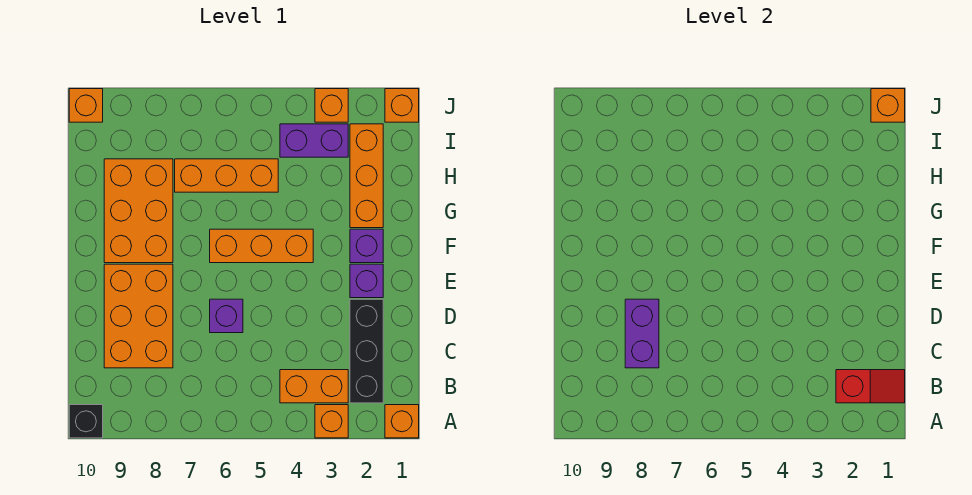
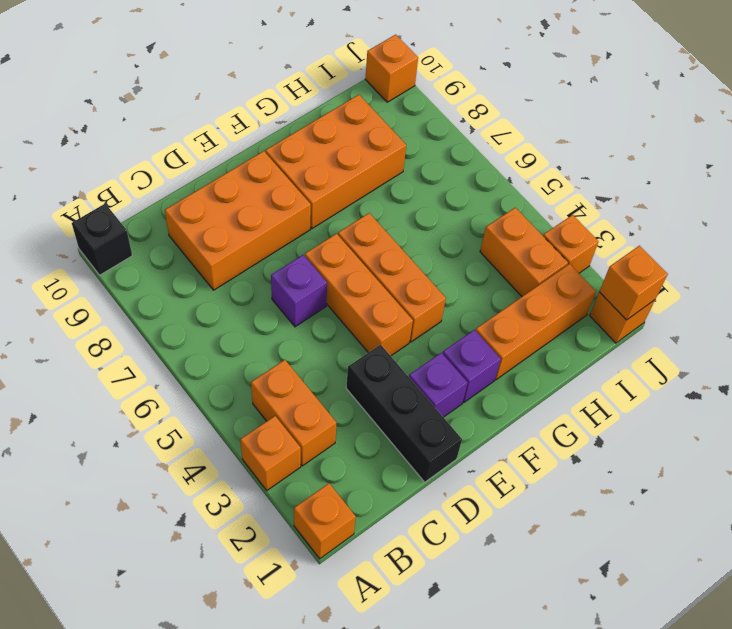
red slope B1:B2 level 2 top 2 -> none
black brick B2:D2 level 1 -> black brick D1:D3 level 1
purple brick C8:D8 level 2 -> none
orange brick H5:H7 level 1 -> orange brick E4:E6 level 1
purple brick I3:I4 level 1 -> orange brick I3:I4 level 1

